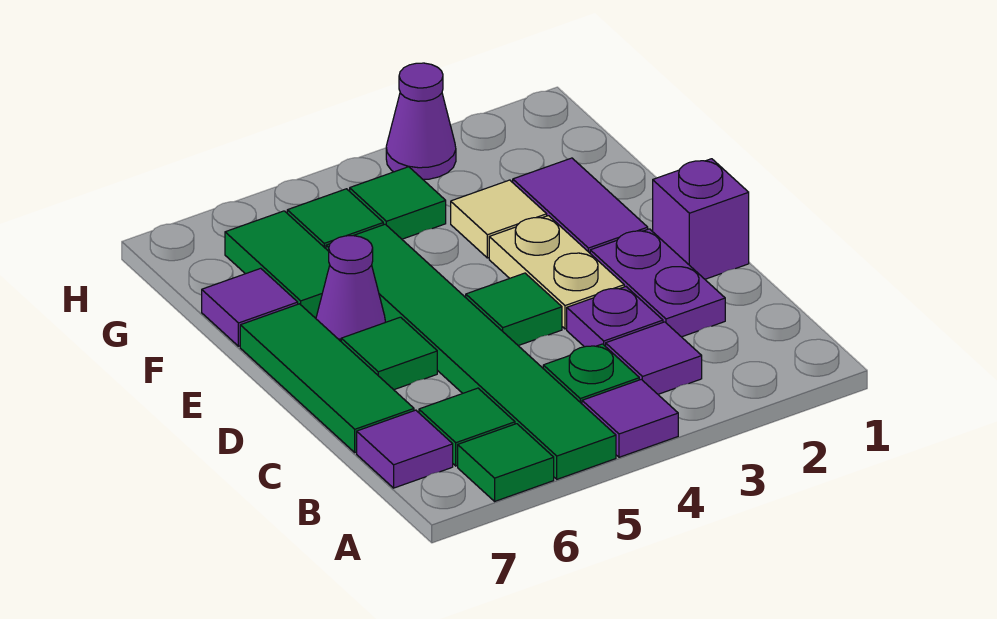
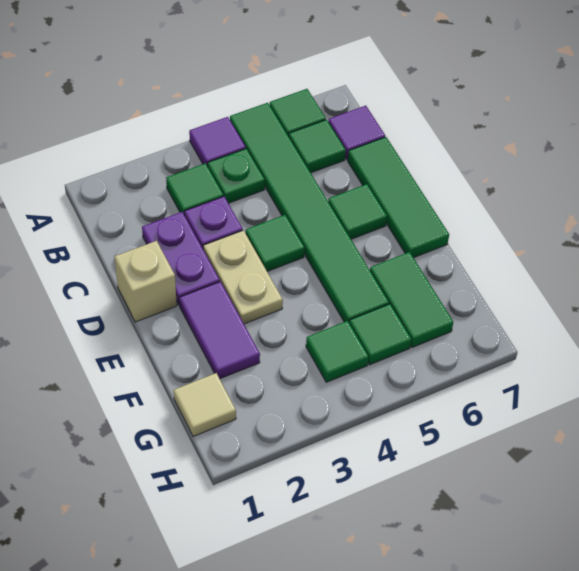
purple tile B3 level 1 -> green tile B3 level 1
purple brick D1 level 1 -> tan brick D1 level 1
purple cone E6 level 1 -> none
tan tile F3 level 1 -> tan tile G1 level 1
purple tile F7 level 1 -> none
purple cone H3 level 1 -> none

